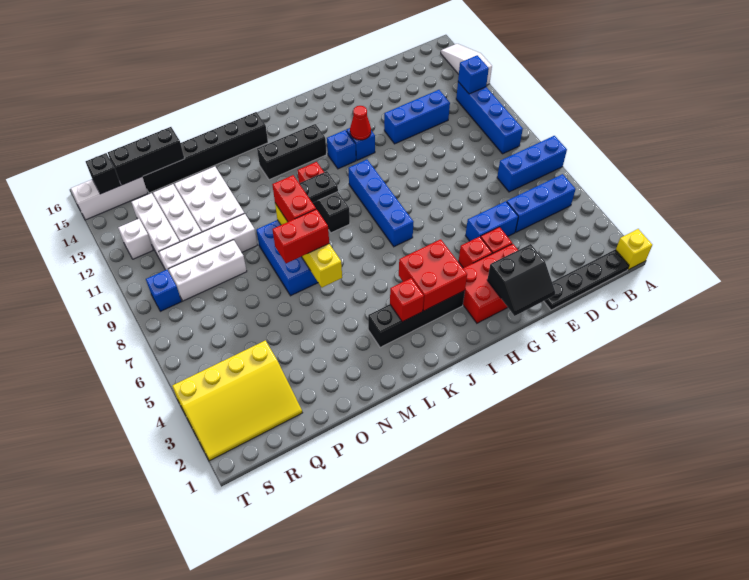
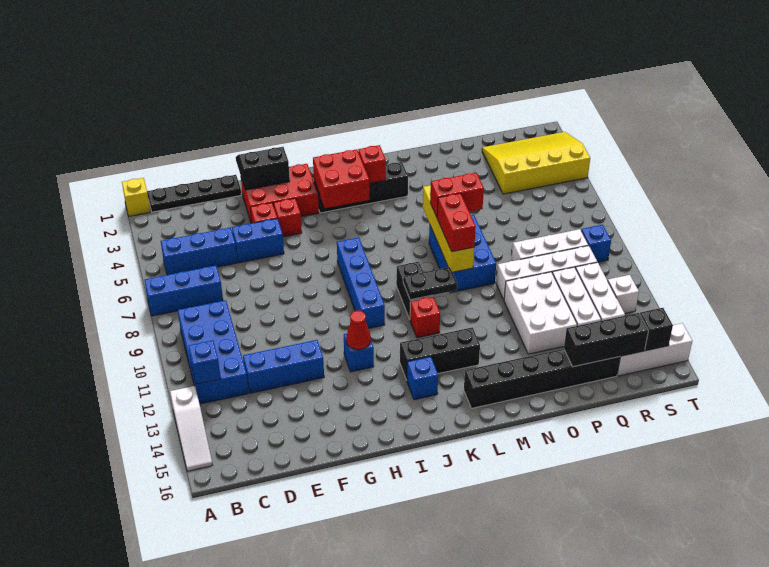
blue brick B9:B12 level 1 -> blue brick B9:C12 level 1
blue brick I12 level 1 -> blue brick J14 level 1

